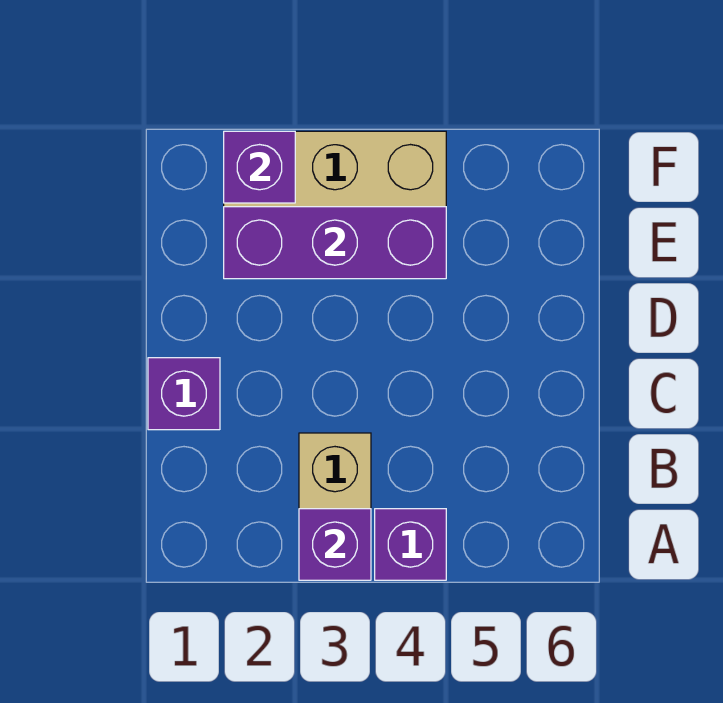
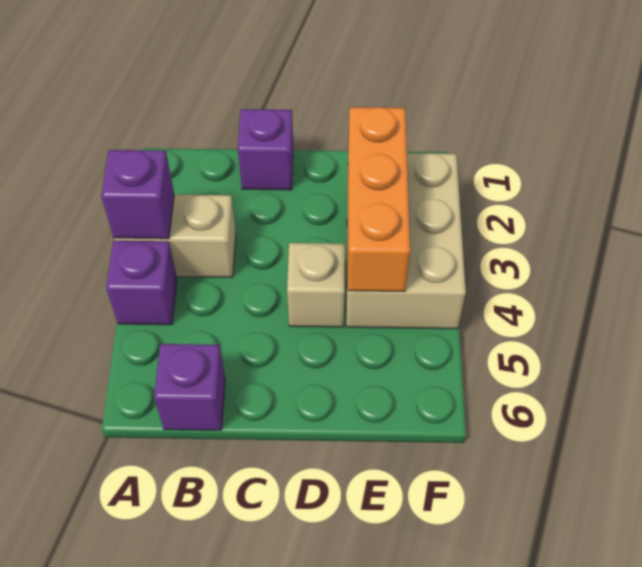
none -> tan brick D4 level 1
purple brick E2:E4 level 2 -> orange brick E2:E4 level 2
purple brick F2 level 2 -> purple brick B6 level 1

